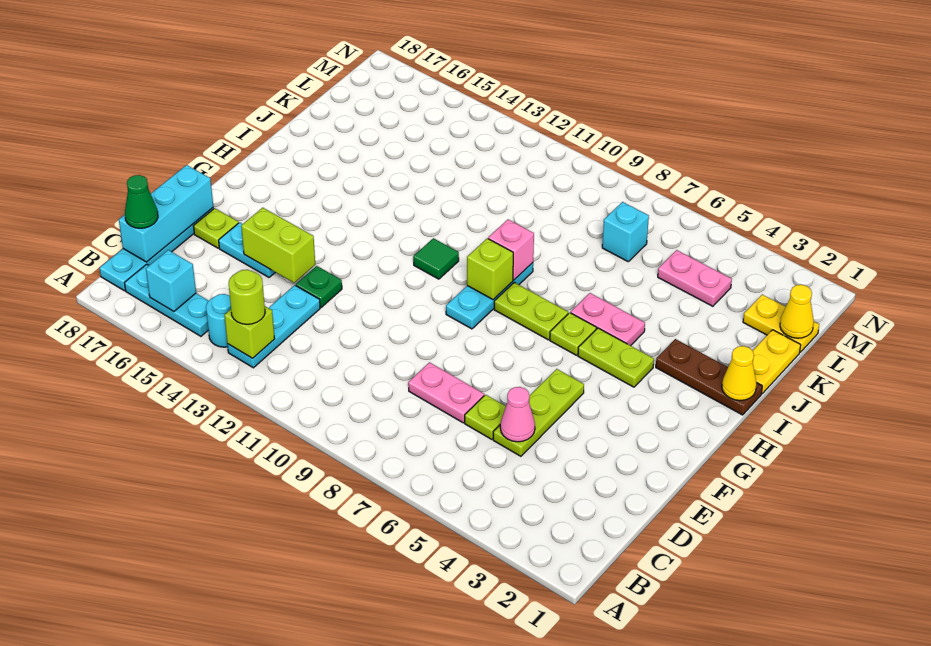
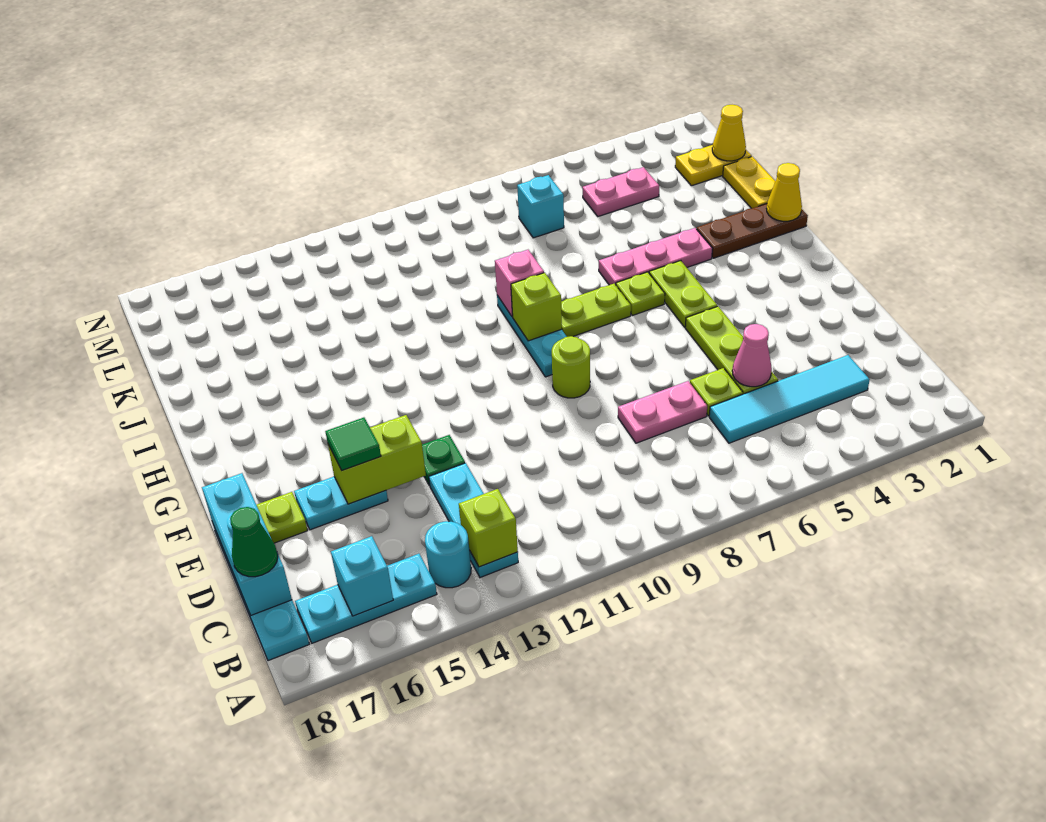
lime round brick B13 level 3 -> lime round brick F9 level 1
none -> cyan tile C3:C6 level 1
lime plate H4:H5 level 1 -> lime plate G5:H5 level 1
green tile H11 level 1 -> green tile E15 level 3
pink plate I5:I6 level 1 -> pink plate I4:I6 level 1

